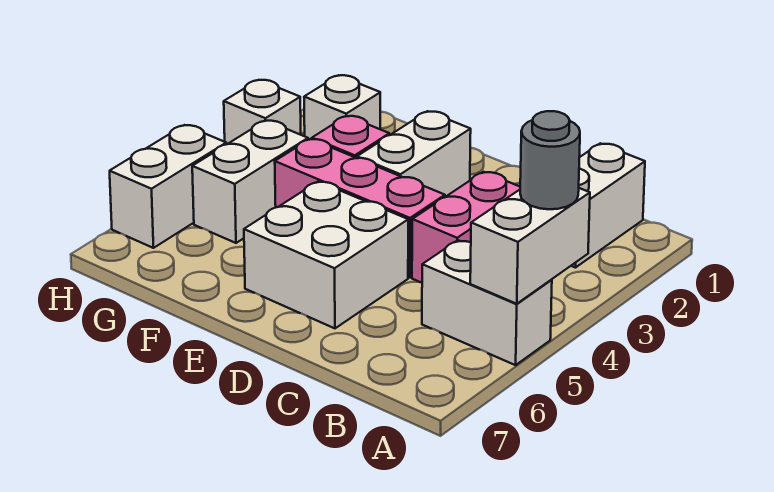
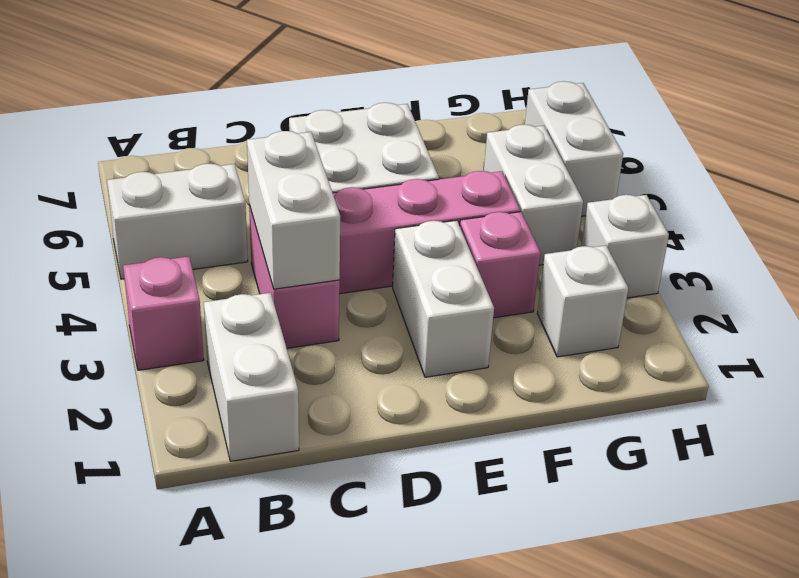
none -> pink brick A3 level 1
white brick A4:A5 level 2 -> white brick C3:C4 level 2
grey round brick A4 level 3 -> none

